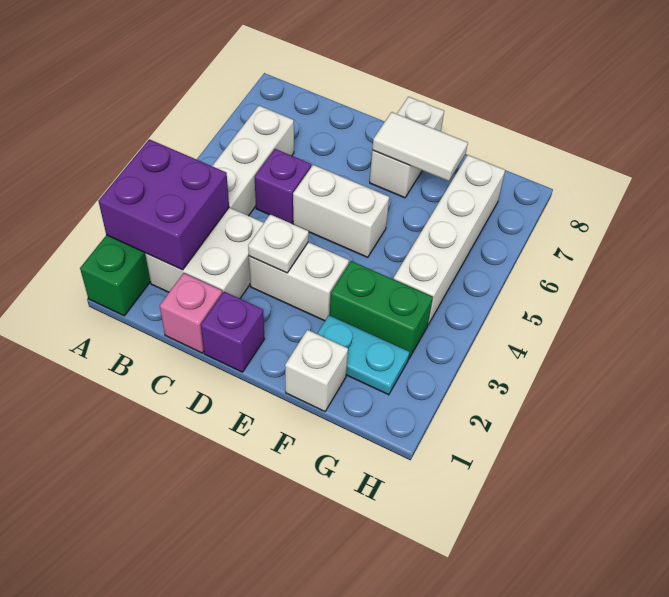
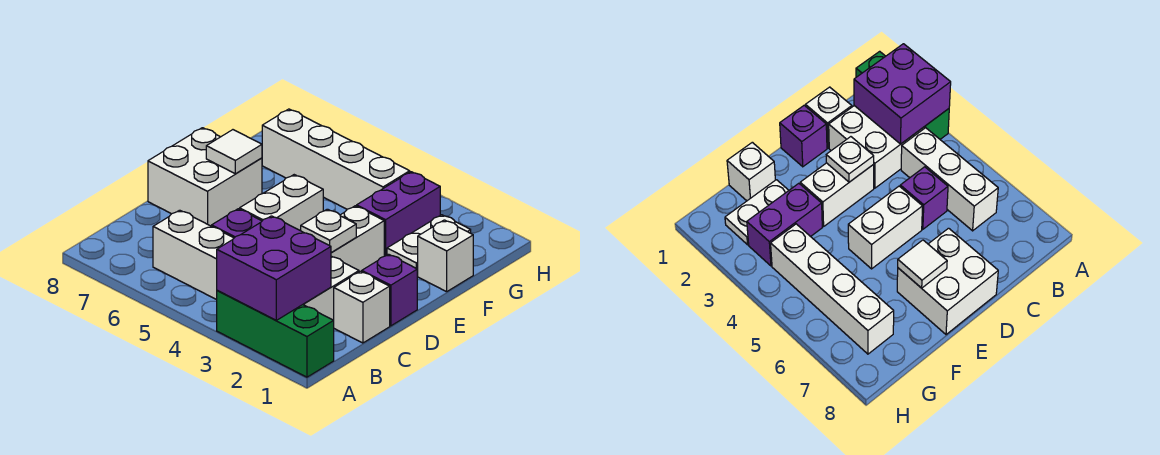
pink brick C1 level 1 -> white brick C1 level 1
white brick E7:E8 level 1 -> white brick D7:E8 level 1
white tile E7:F7 level 2 -> white tile E7 level 2
cyan plate F2:G2 level 1 -> white plate F2:G2 level 1
green brick F3:G3 level 1 -> purple brick F3:G3 level 1

